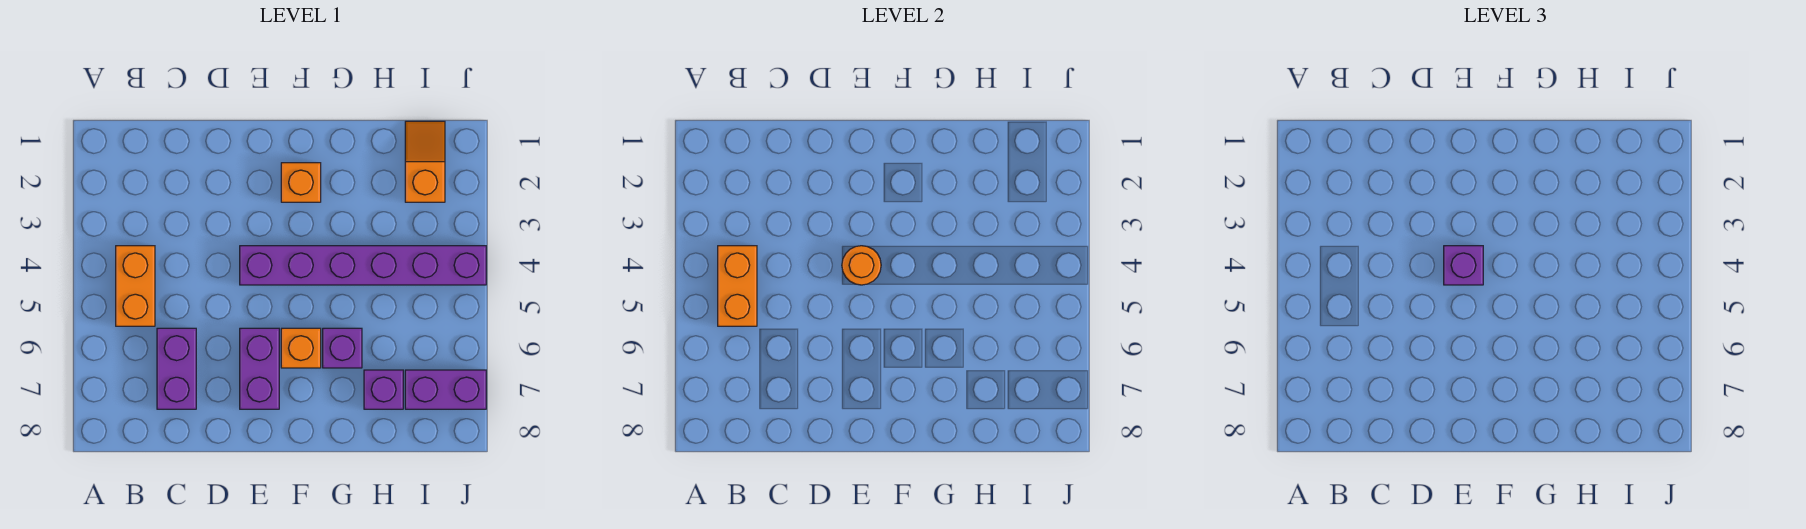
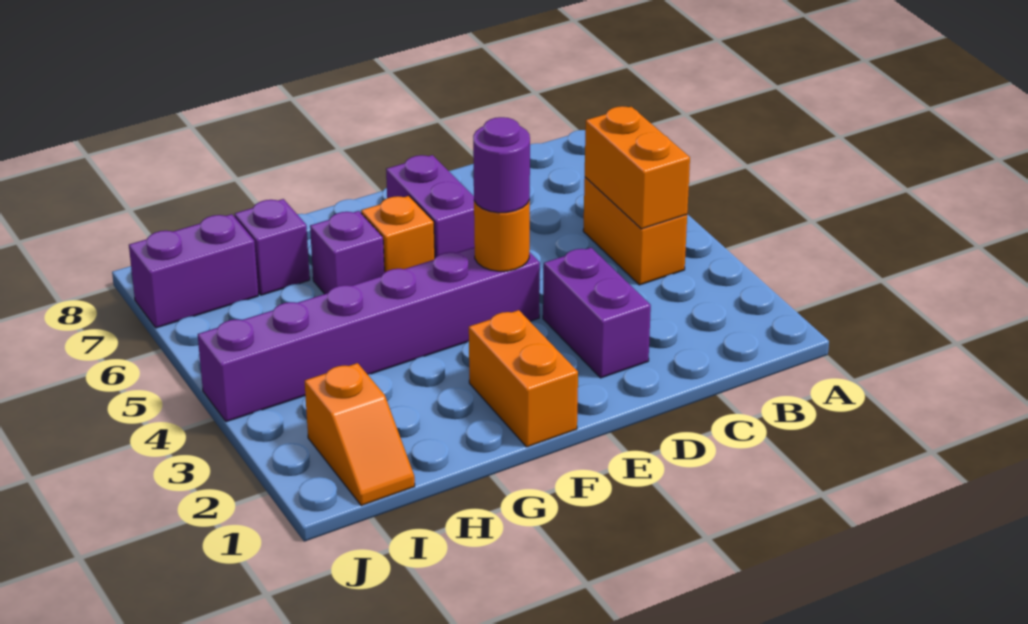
purple brick C6:C7 level 1 -> purple brick D2:D3 level 1
purple brick E4 level 3 -> purple round brick E4 level 3
orange brick F2 level 1 -> orange brick F1:F2 level 1

